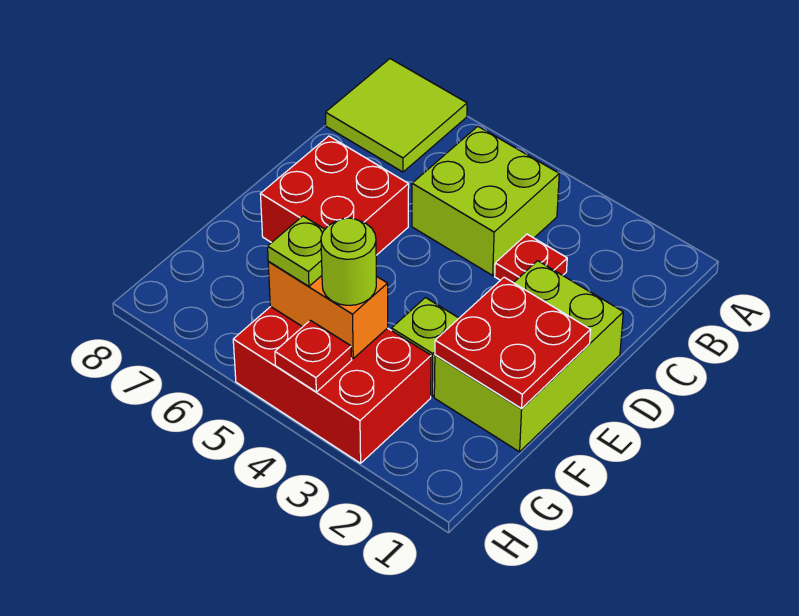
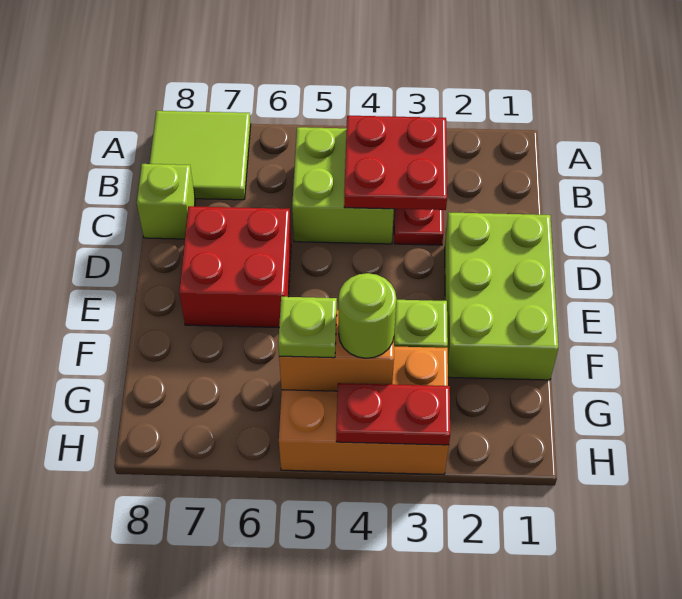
none -> lime brick C8 level 1
red plate E1:F2 level 2 -> red plate B3:C4 level 2
red brick G3:H5 level 1 -> orange brick G3:H5 level 1
red plate H4 level 2 -> red plate H3:H4 level 2

